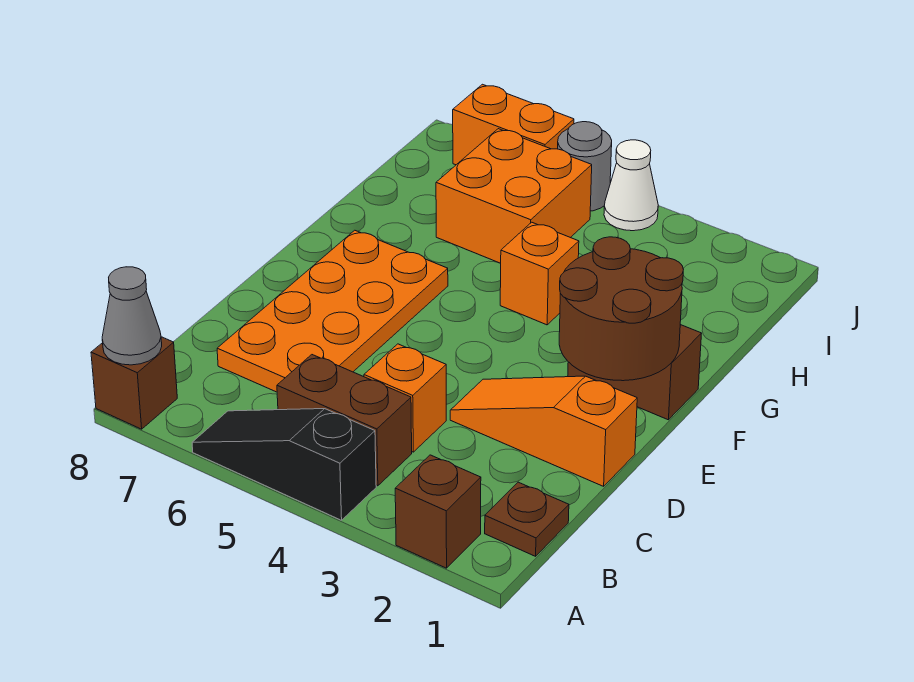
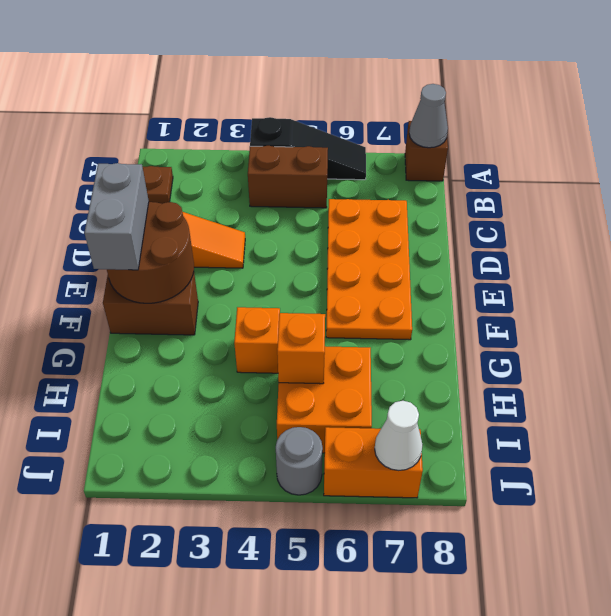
brown brick A2 level 1 -> none
orange brick C4 level 1 -> orange brick H5 level 2
none -> grey brick E1:F1 level 3
white cone J4 level 1 -> white cone J7 level 2

